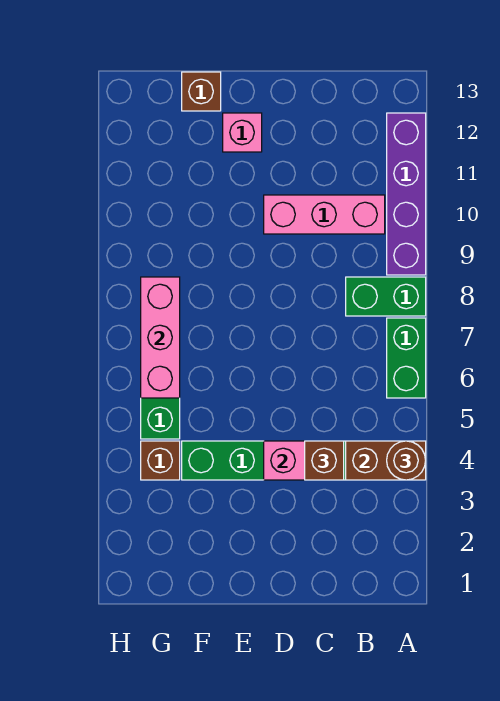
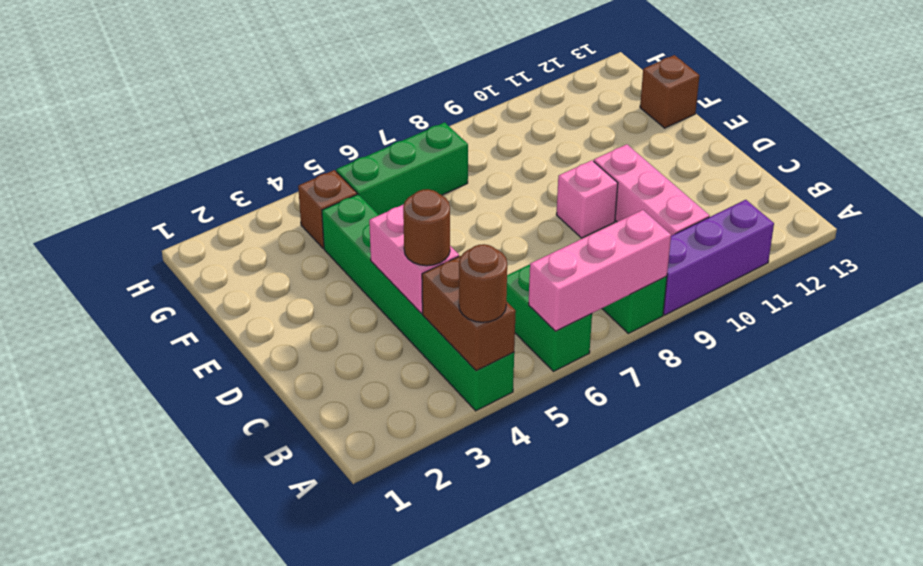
green brick A6:A7 level 1 -> green brick A6:B6 level 1
purple brick A9:A12 level 1 -> purple brick A9:A11 level 1
brown brick C4 level 3 -> brown round brick C4 level 3
pink brick E12 level 1 -> pink brick D9 level 1
pink brick G6:G8 level 2 -> pink brick A6:A8 level 2

